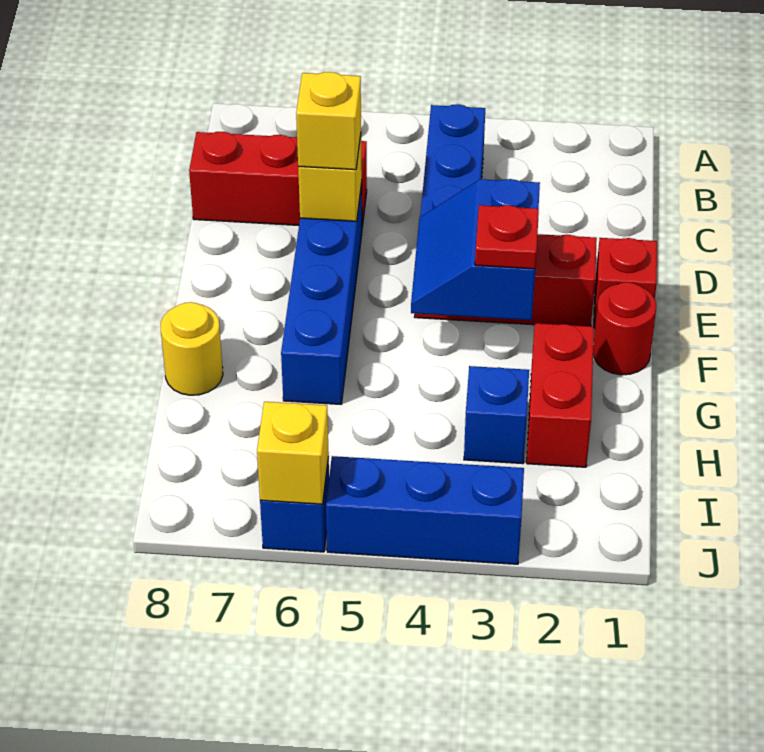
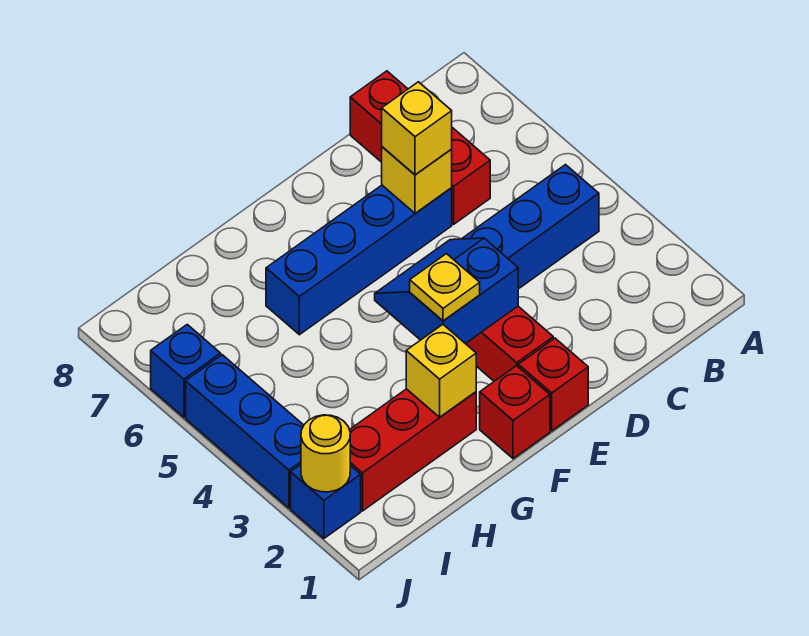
red round brick F1 level 1 -> red brick F1 level 1
red plate F3 level 3 -> yellow plate F3 level 3
red brick G2:H2 level 1 -> red brick G2:I2 level 1
yellow round brick G8 level 1 -> yellow round brick J2 level 2
blue brick H3 level 1 -> blue brick J2 level 1
yellow brick J6 level 2 -> yellow brick G2 level 2

